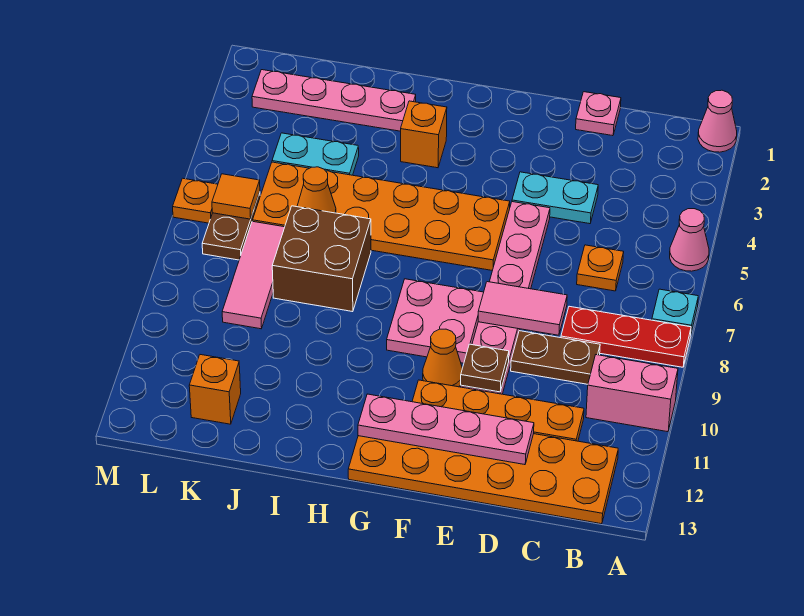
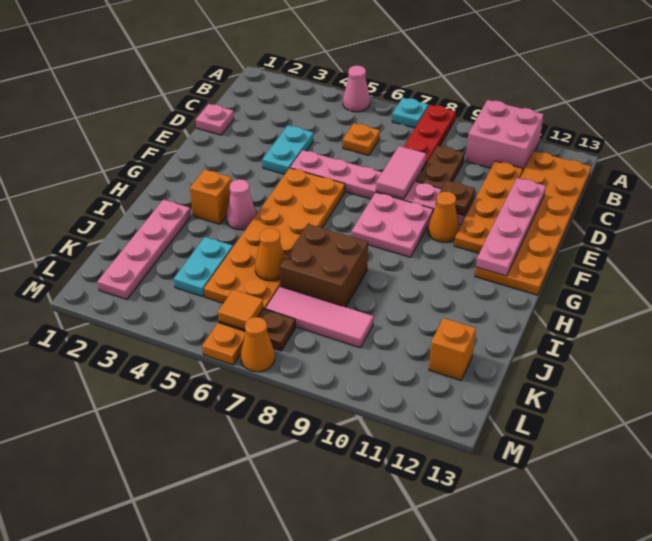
pink cone A1 level 1 -> pink cone H4 level 1
pink brick A10:B10 level 1 -> pink brick A10:B11 level 1
none -> orange cone M7 level 1

